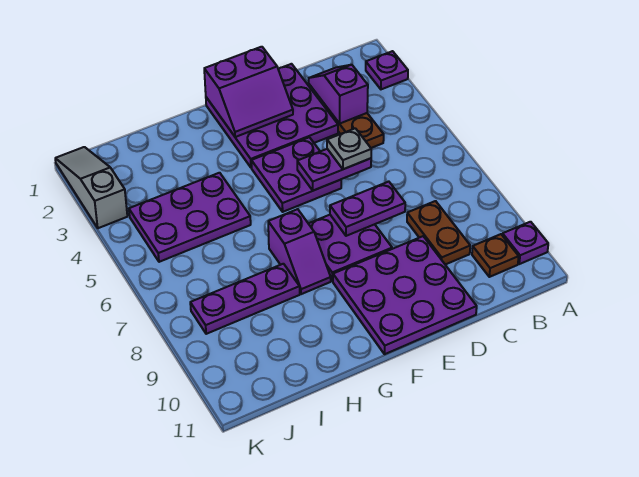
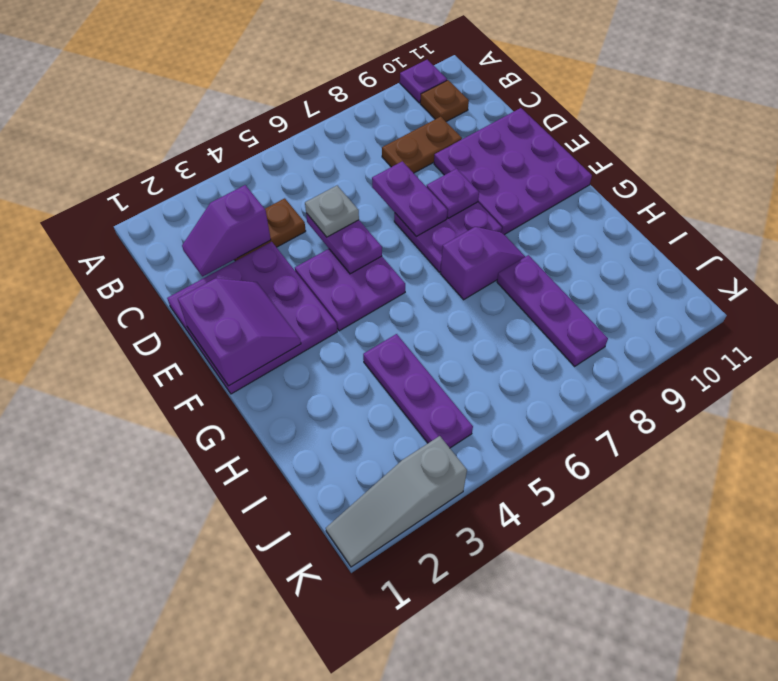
purple plate A2 level 1 -> purple plate E8 level 2
purple plate H4:J5 level 1 -> purple plate H4:J4 level 1

